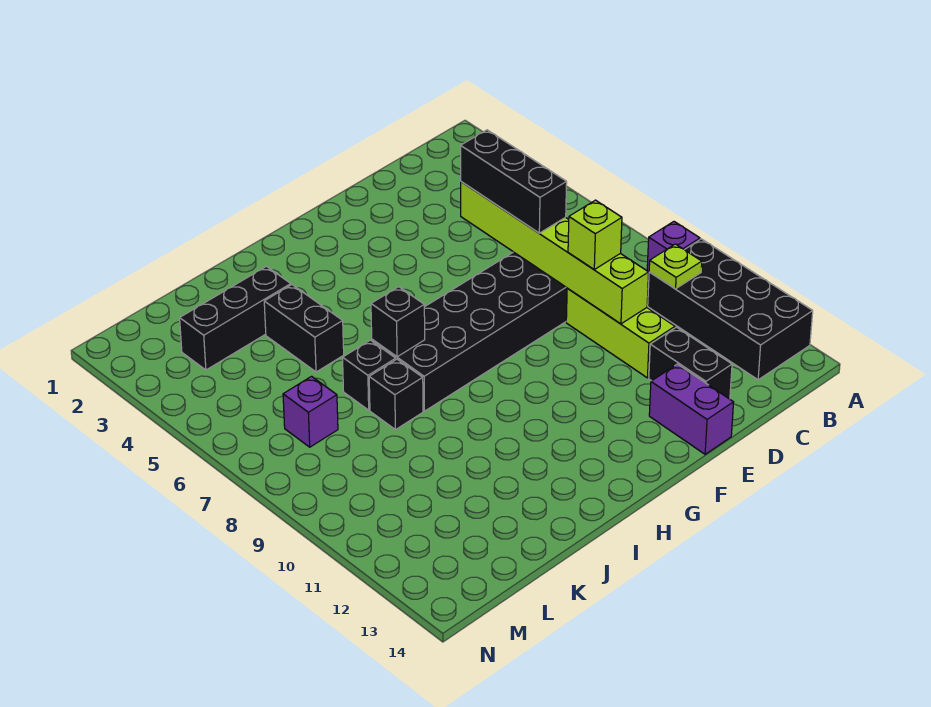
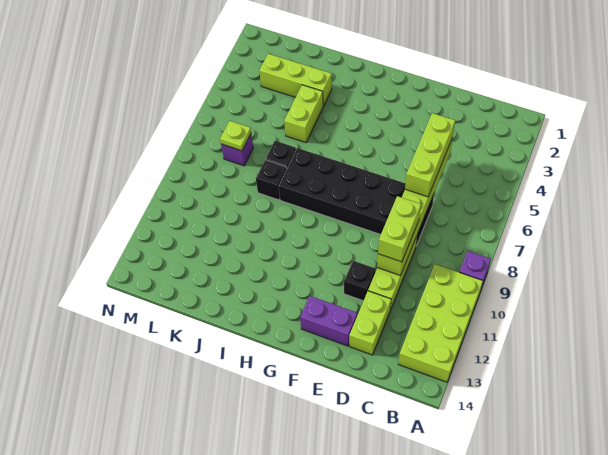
black brick A10:B13 level 1 -> lime brick A10:B13 level 1
lime plate B10 level 2 -> lime plate L7 level 2
black brick D5:D7 level 3 -> lime brick D5:D7 level 3
lime brick D9 level 3 -> lime brick D9:D10 level 3
black brick D12:D13 level 1 -> lime brick D12:D13 level 1
purple brick E13:E14 level 1 -> purple brick E13:F13 level 1
black brick I7 level 2 -> black brick E11 level 1
black brick J3:L3 level 1 -> lime brick J3:L3 level 1
black brick J4:J5 level 1 -> lime brick J4:J5 level 1

